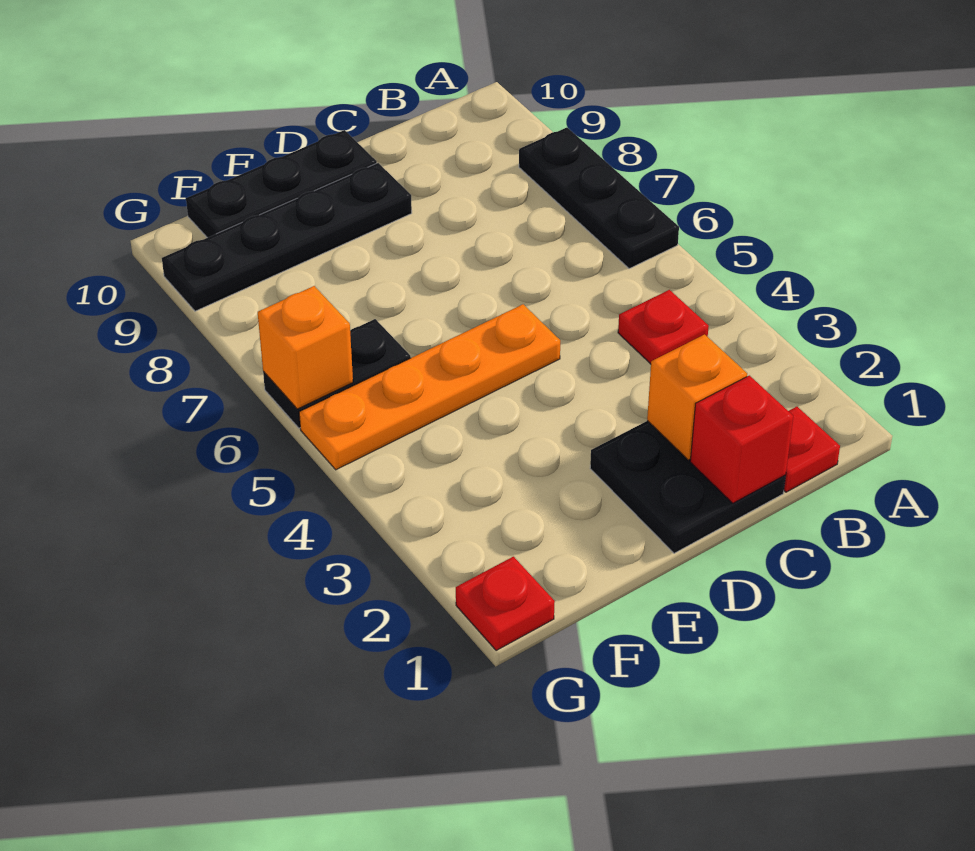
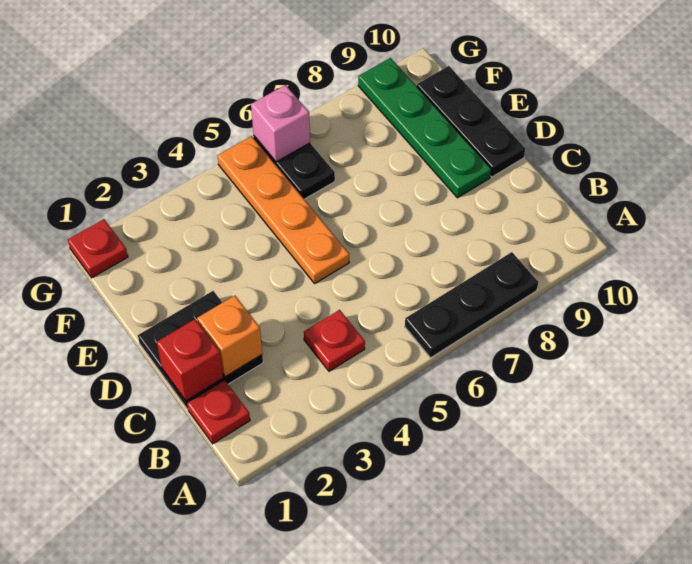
black plate D9:G9 level 1 -> green plate D9:G9 level 1
orange brick G6 level 2 -> pink brick G6 level 2

